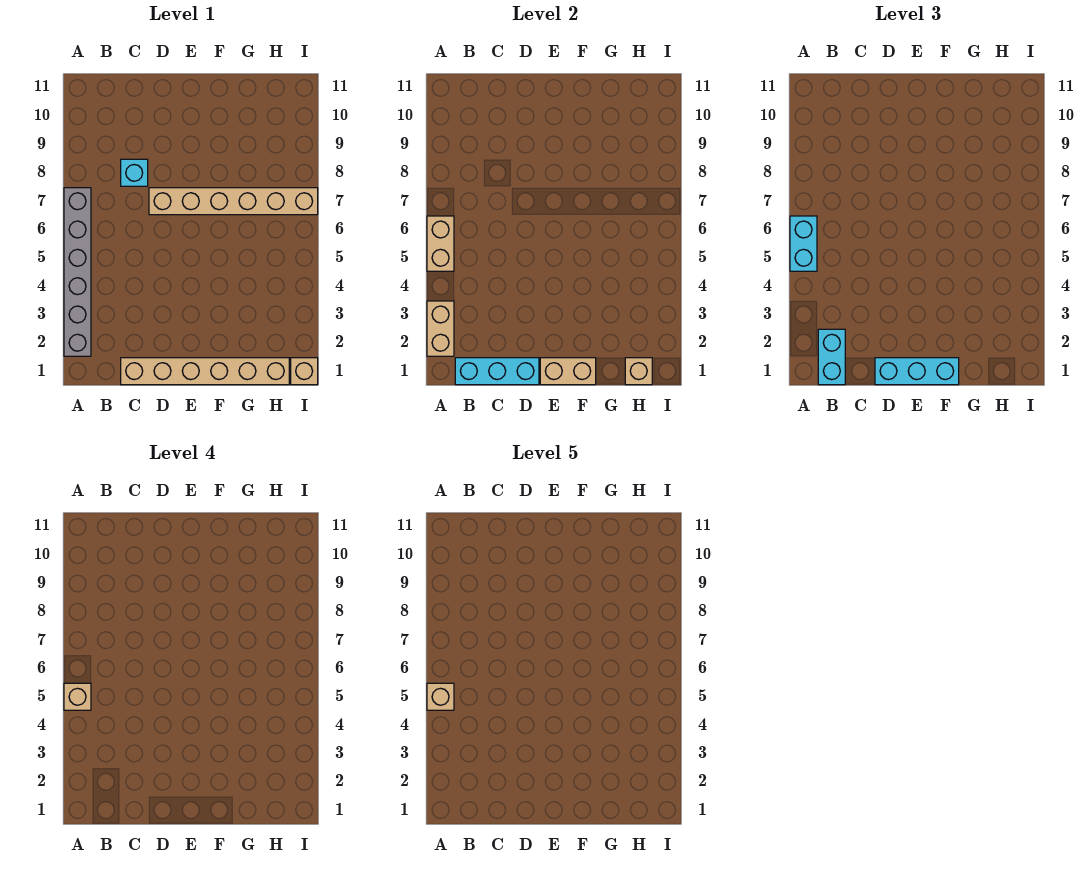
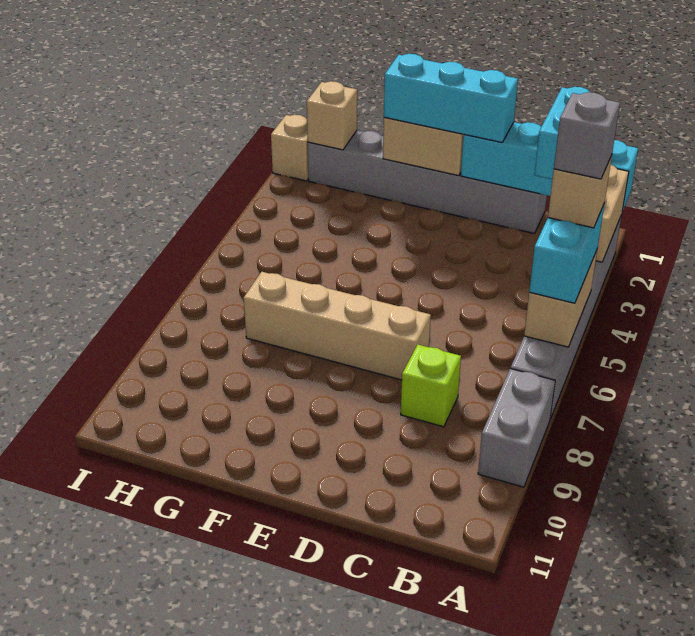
tan brick A5 level 5 -> grey brick A5 level 5
none -> grey brick A8:A9 level 1
cyan brick B1:D1 level 2 -> cyan brick A1:D1 level 2
tan brick C1:H1 level 1 -> grey brick C1:H1 level 1
cyan brick C8 level 1 -> lime brick C8 level 1
tan brick D7:I7 level 1 -> tan brick D7:G7 level 1

